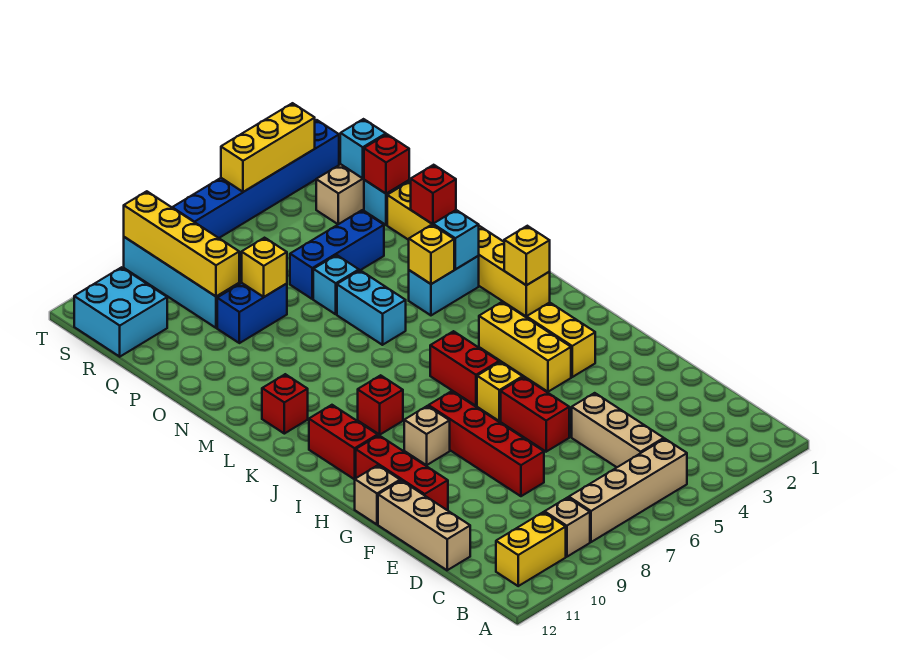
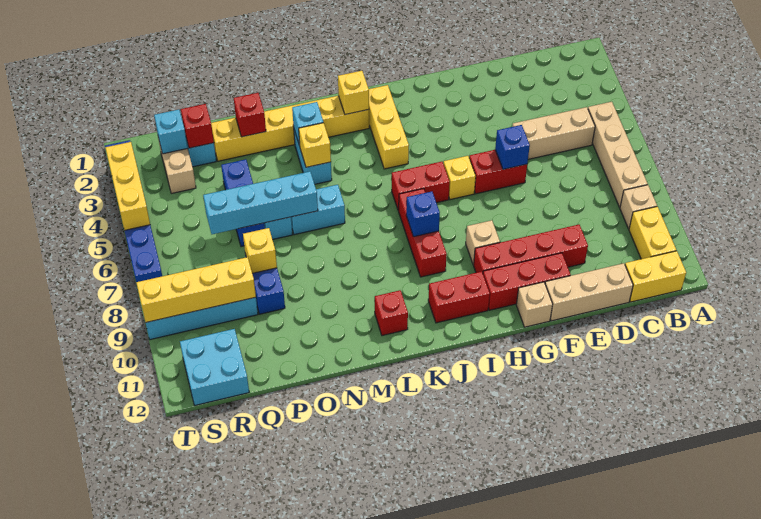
red brick E8:H8 level 1 -> red brick E10:H10 level 1
none -> blue brick F6 level 2
yellow brick H3:I3 level 1 -> yellow brick B12:C12 level 1
yellow brick H4:J4 level 1 -> yellow brick J2:J4 level 1
none -> blue brick J8 level 2
red brick J9 level 1 -> red brick J7:J9 level 1
none -> cyan brick N6:Q6 level 2

